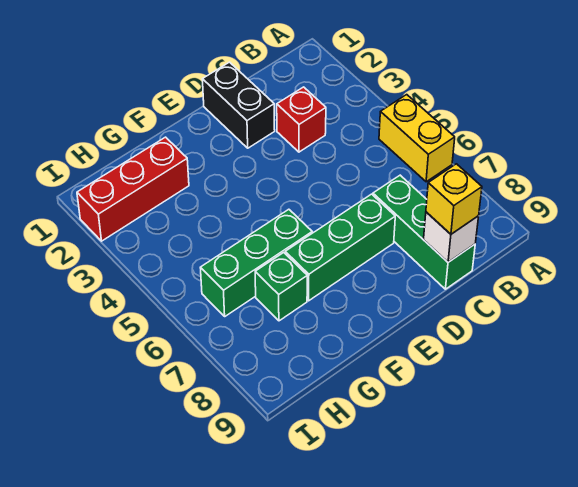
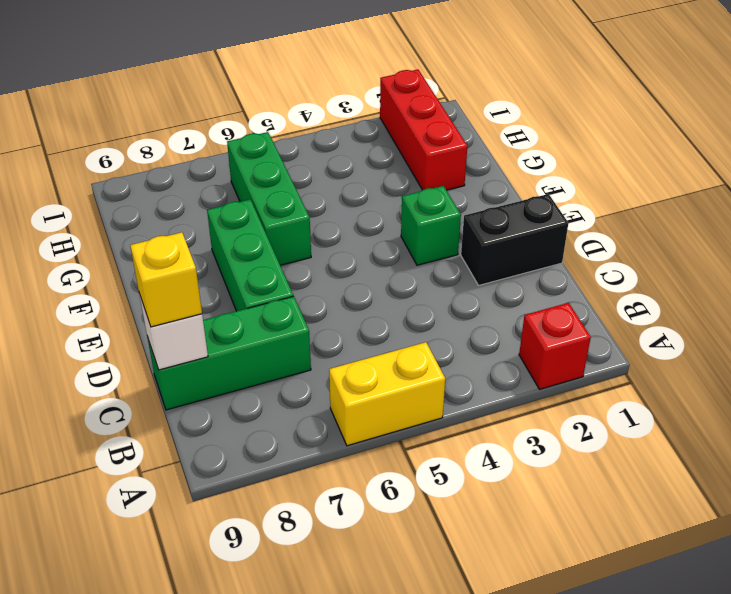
red brick C3 level 1 -> red brick A2 level 1
green brick G7 level 1 -> green brick E3 level 1

